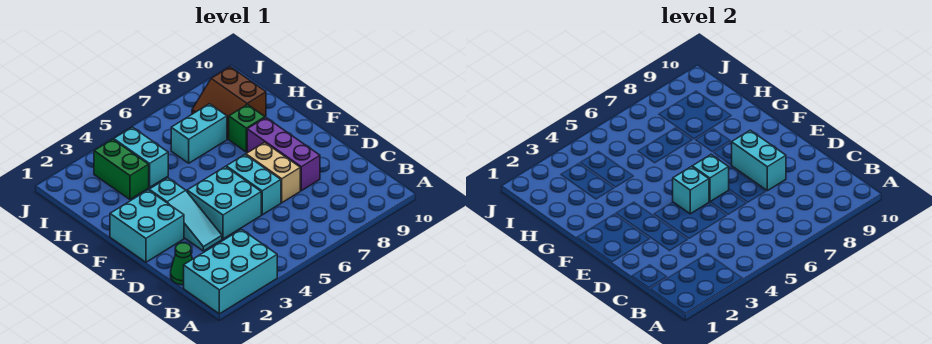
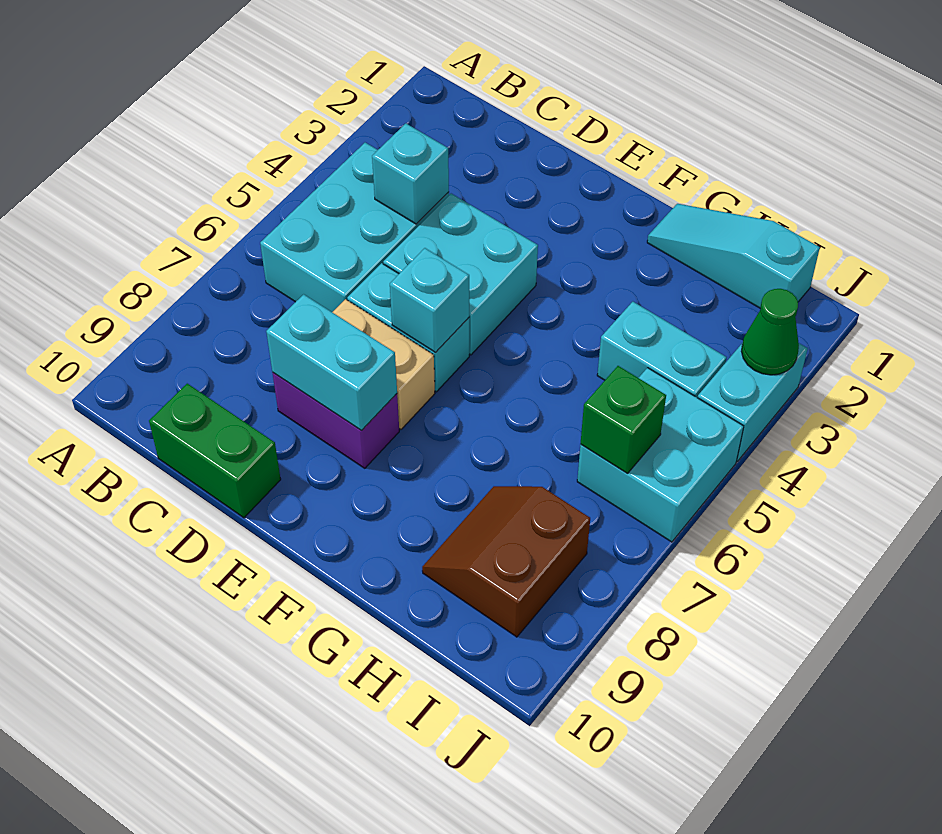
cyan brick A1:B3 level 1 -> cyan brick B4:C6 level 1
green cone C1 level 1 -> green cone J3 level 2
cyan slope D3:F3 level 1 top F -> cyan slope G1:I1 level 1 top I
purple brick D8:F8 level 1 -> purple brick D8:E8 level 1
cyan brick E1:F2 level 1 -> cyan brick I5:J6 level 1
cyan brick E5 level 2 -> cyan brick C4 level 2
green brick G8 level 1 -> green brick I6 level 2
green brick H3:I3 level 1 -> green brick C10:D10 level 1
cyan brick H6:H7 level 1 -> cyan brick J3:J4 level 1
brown slope H8:I9 level 1 top 9 -> brown slope H8:I9 level 1 top I

